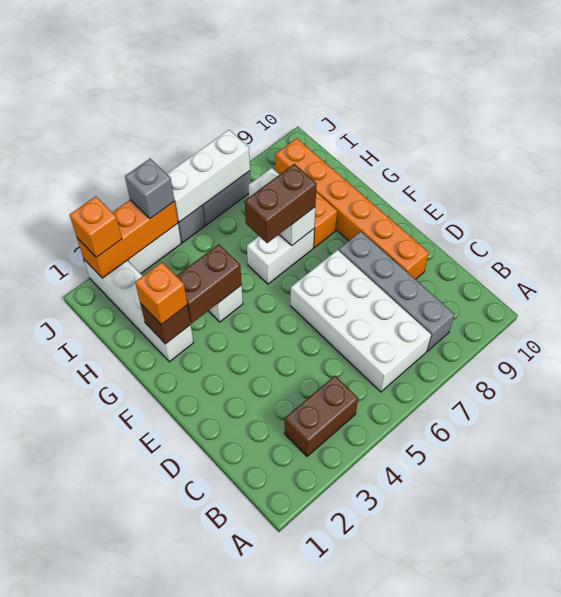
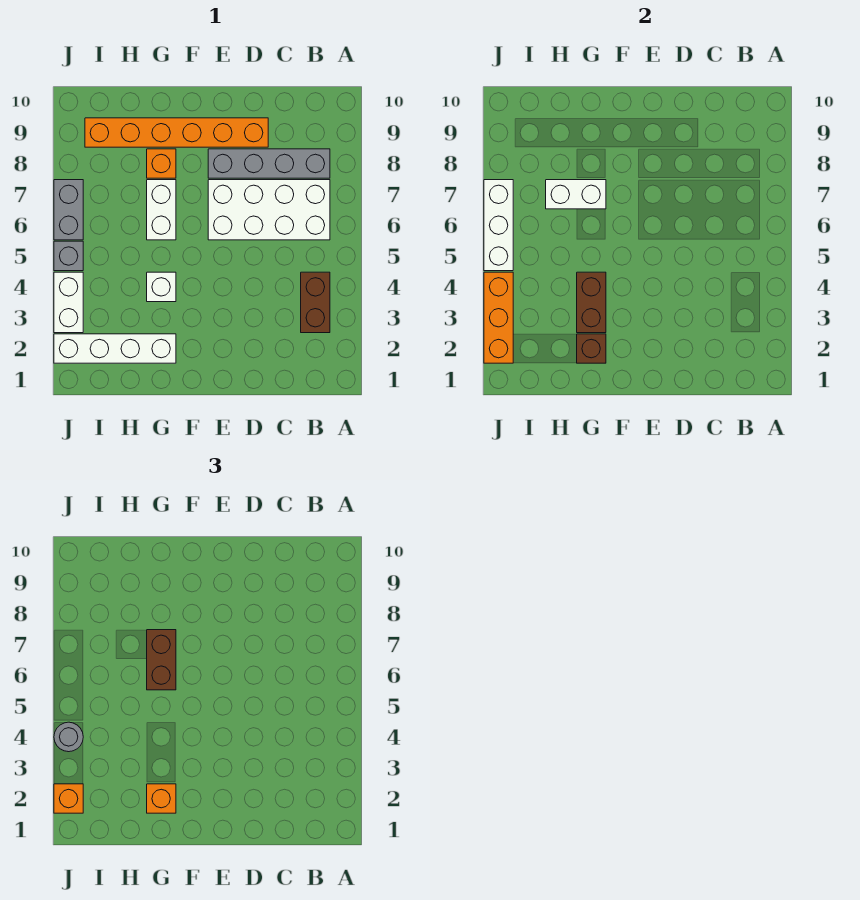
grey brick J4 level 3 -> grey round brick J4 level 3

